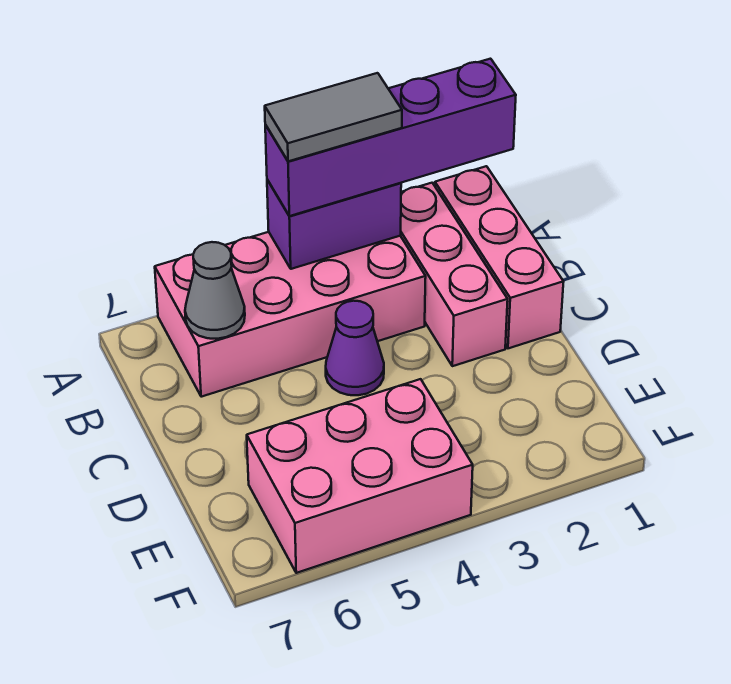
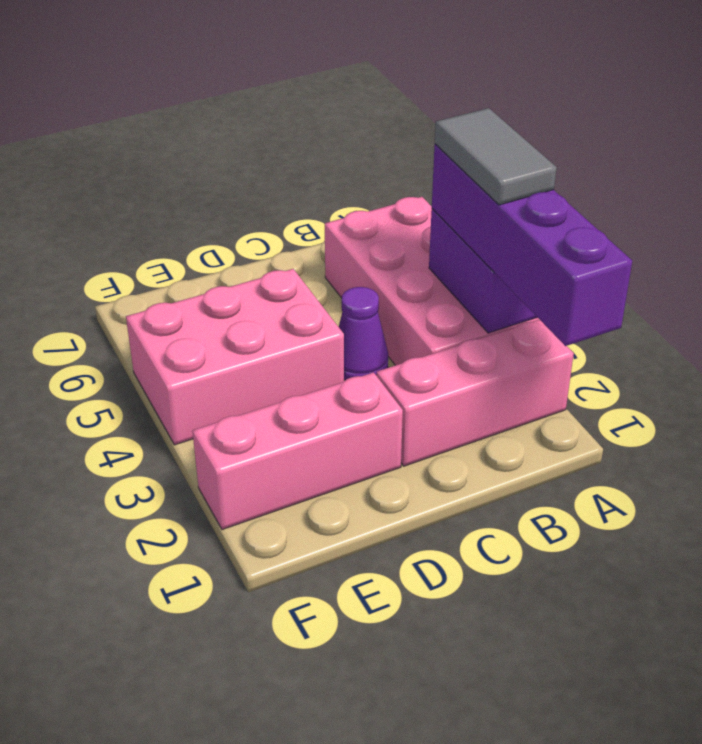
pink brick A1:C1 level 1 -> pink brick D2:F2 level 1
grey cone B6 level 2 -> none
pink brick E4:F6 level 1 -> pink brick D4:F5 level 1

